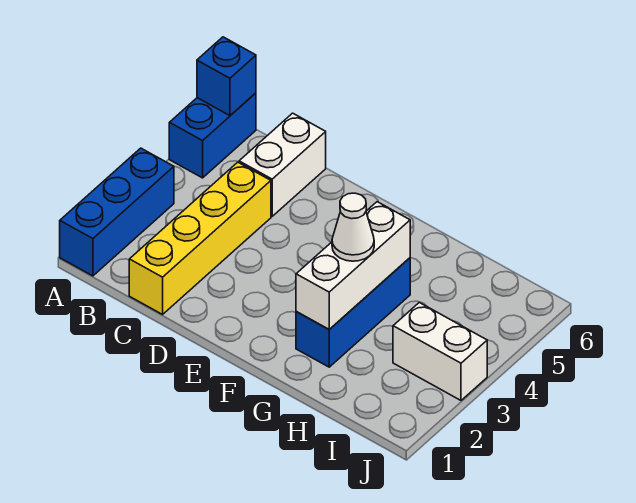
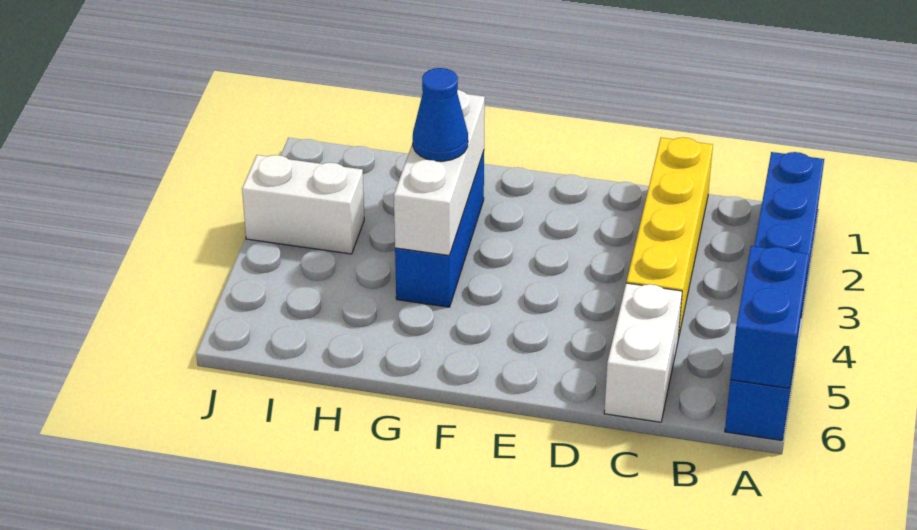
blue brick A6 level 2 -> blue brick A5:A6 level 2
white cone G3 level 3 -> blue cone G3 level 3

